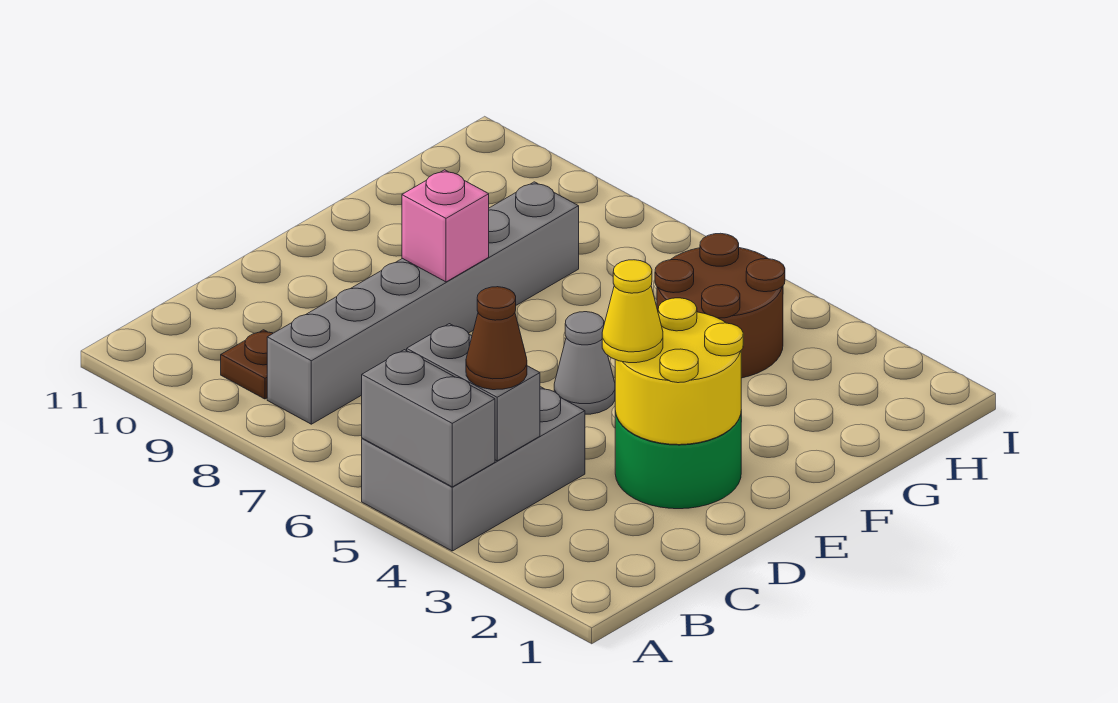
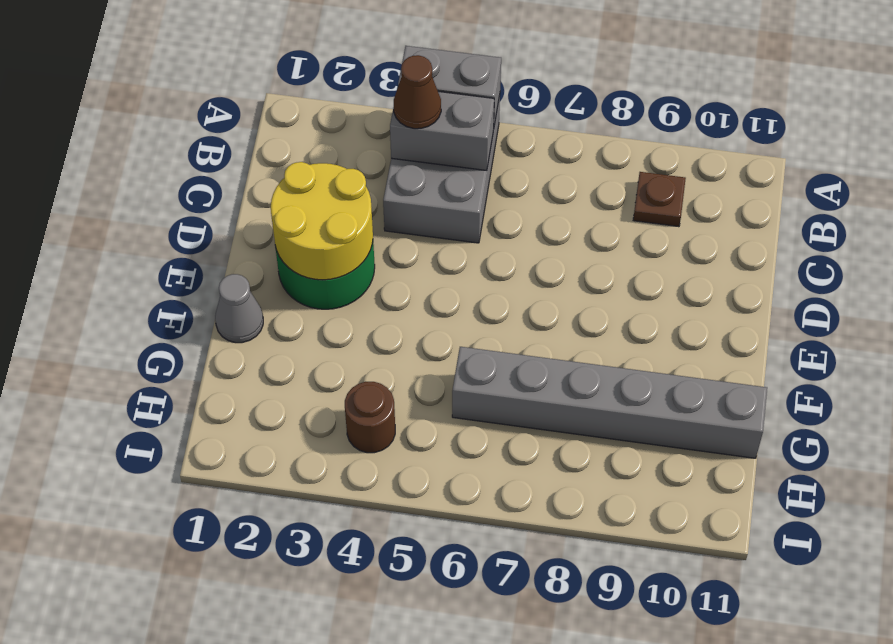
grey brick B8:G8 level 1 -> grey brick G6:G11 level 1
yellow cone D3 level 3 -> none
grey cone E5 level 1 -> grey cone F1 level 1
pink brick E8 level 2 -> none
brown round brick G4:H5 level 1 -> brown round brick H4 level 1

